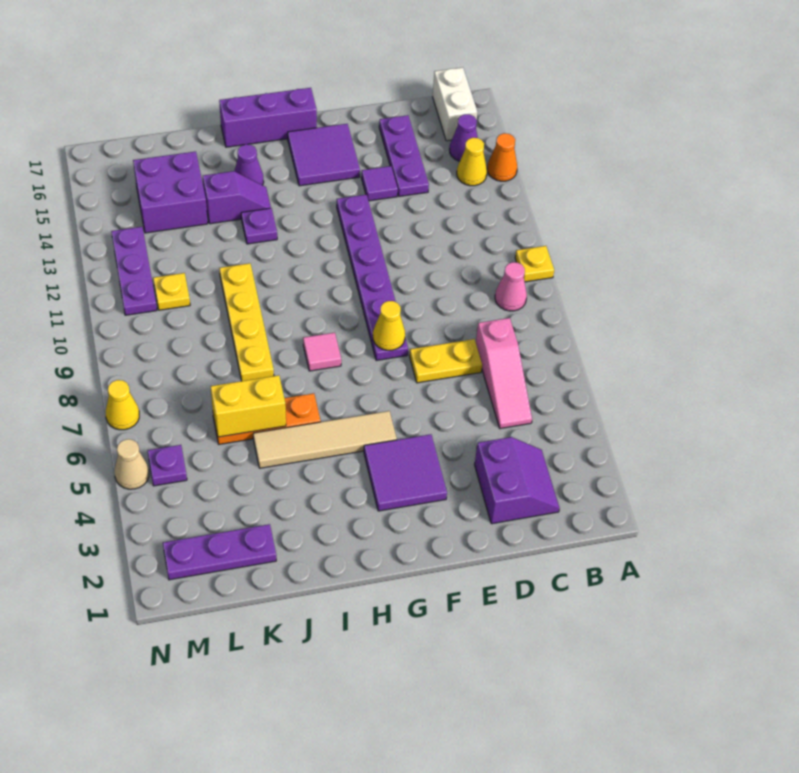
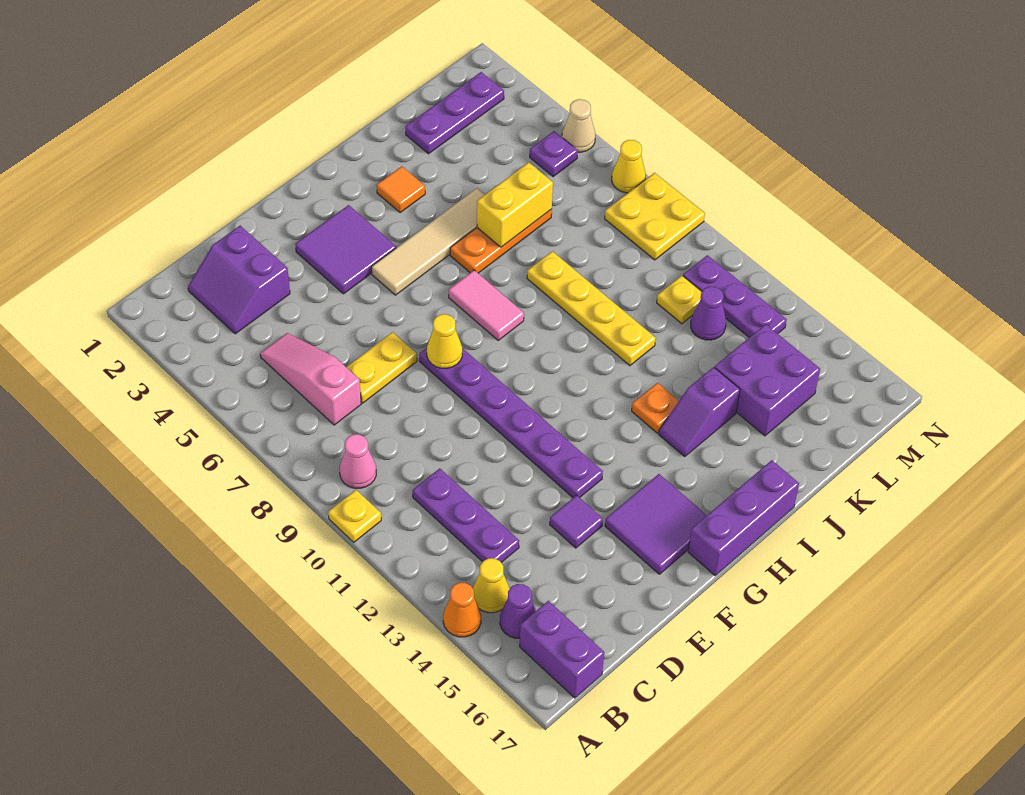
white brick B16:B17 level 1 -> purple brick B16:B17 level 1
purple plate D14:D16 level 1 -> purple plate C11:C13 level 1
pink tile H8 level 1 -> pink tile H7:H8 level 1
none -> orange tile I3 level 1
purple plate I13 level 1 -> orange plate I13 level 1
purple cone I15 level 1 -> purple cone L12 level 1
none -> yellow plate M8:N9 level 1

